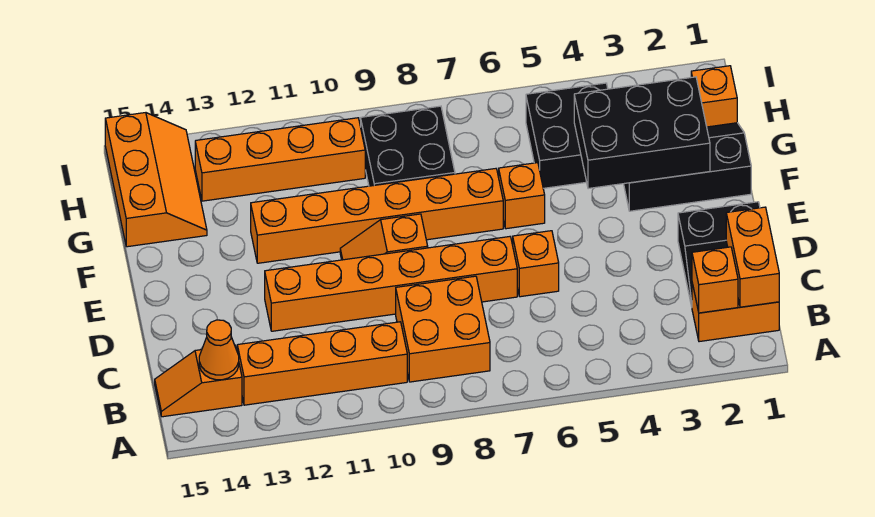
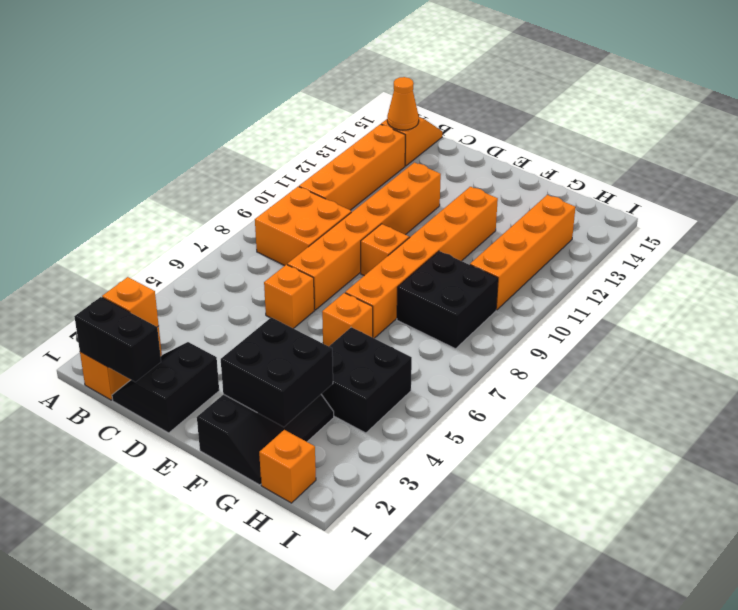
orange brick B1:C1 level 2 -> black brick B1:C1 level 2
black brick F2:G4 level 2 -> black brick F2:G3 level 2
orange slope G14:I15 level 1 top 15 -> none

